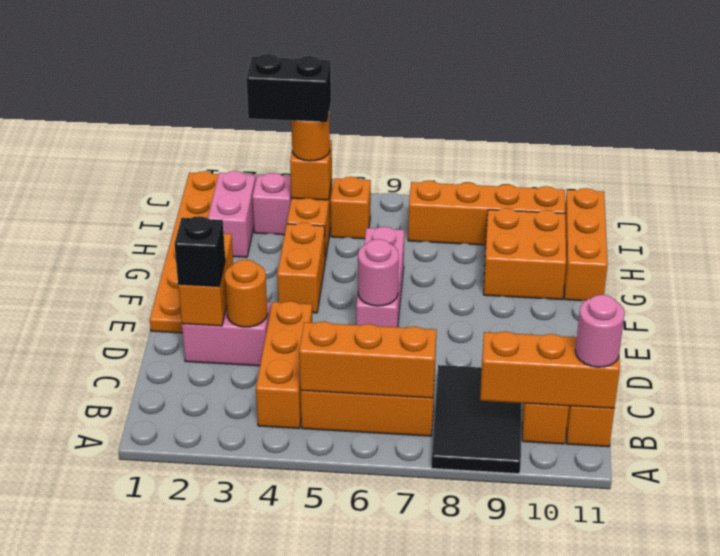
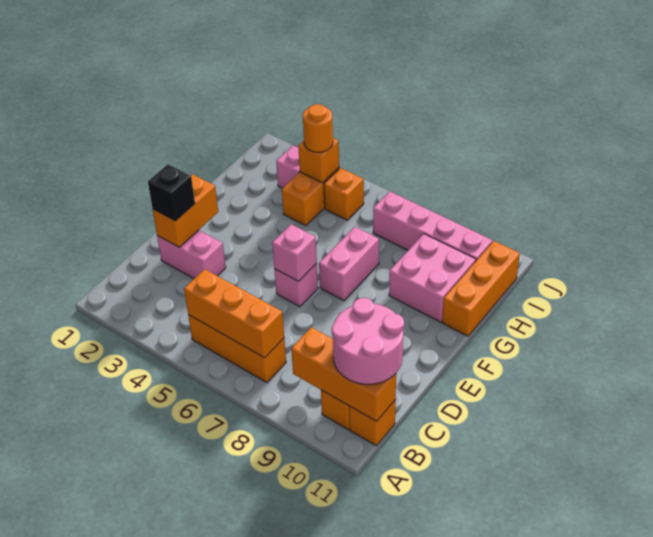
black tile A8:C9 level 1 -> none
orange brick B4:D4 level 1 -> none
pink round brick B11 level 3 -> pink round brick B10:C11 level 3
orange round brick D3 level 2 -> none
orange plate E1:J1 level 1 -> none
pink brick E6:G6 level 1 -> pink brick E6 level 1
pink round brick E6 level 2 -> pink brick E6 level 2
orange brick F4:G4 level 1 -> none
orange brick G9:H10 level 1 -> pink brick G9:H10 level 1
pink brick H2:I2 level 1 -> pink brick F7:G7 level 1
black brick I3:I4 level 4 -> none
orange brick I7:I10 level 1 -> pink brick I7:I10 level 1

